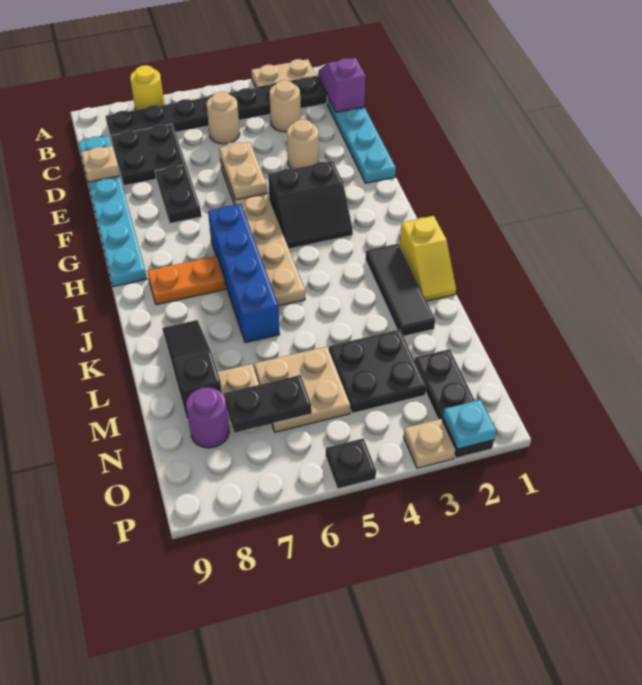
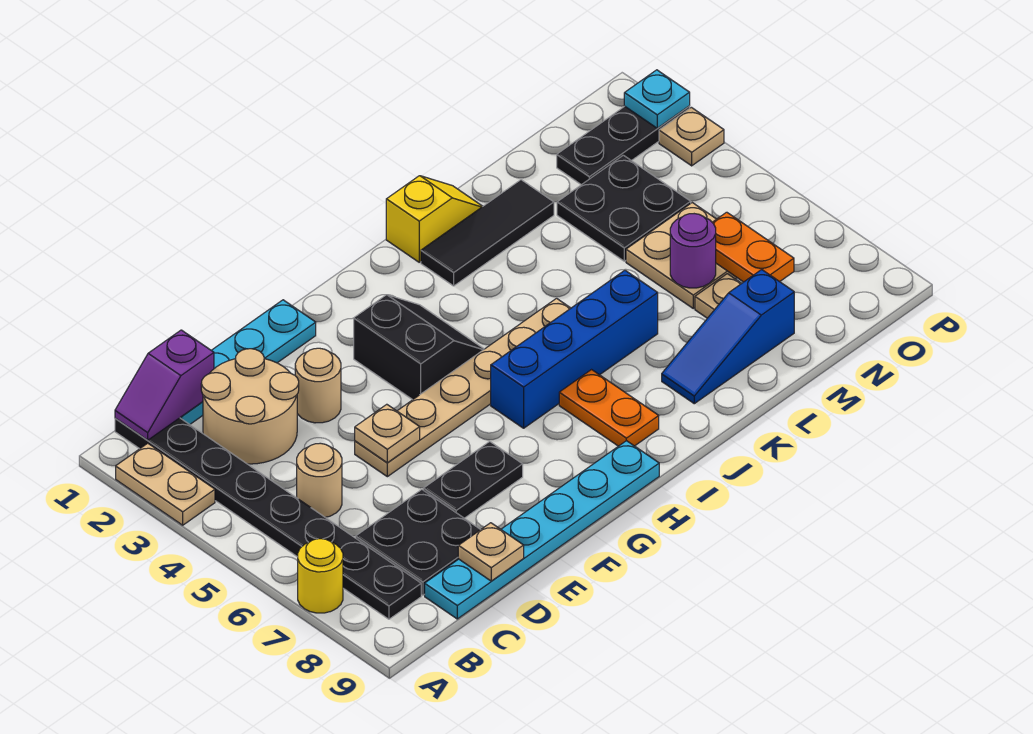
tan round brick C3 level 1 -> tan round brick C2:D3 level 1
tan plate E5:F5 level 2 -> tan plate E5 level 2
black slope K8:M8 level 1 top M -> blue slope K8:M8 level 1 top M
black plate N6:N7 level 2 -> orange plate N6:N7 level 2
purple round brick N8 level 1 -> purple round brick M6 level 2
black plate P5 level 1 -> none

